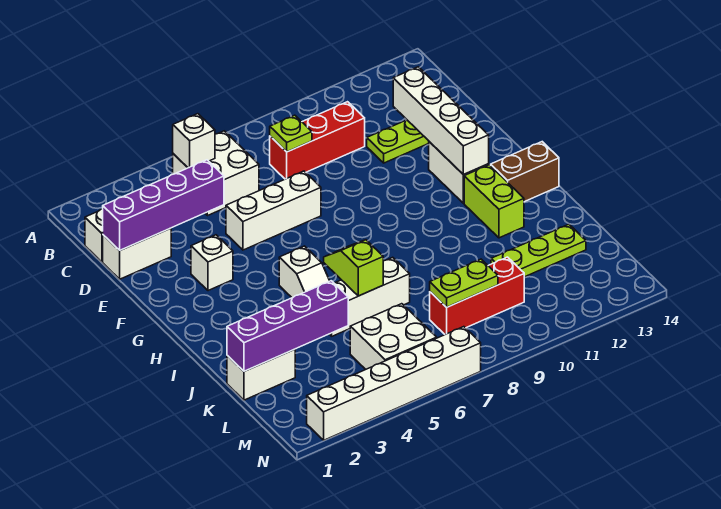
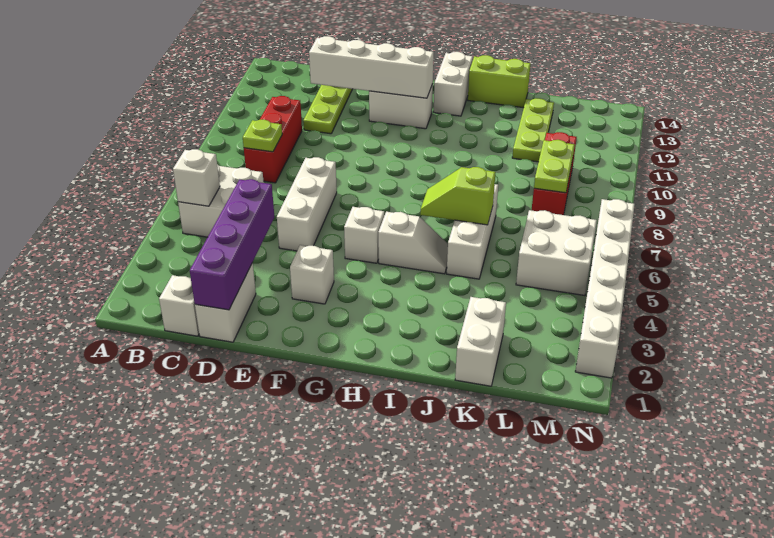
none -> white brick G5 level 1
lime brick H12:I12 level 1 -> lime brick I14:J14 level 1
brown brick H13:H14 level 1 -> white brick H13:H14 level 1
purple brick K1:K4 level 2 -> none

